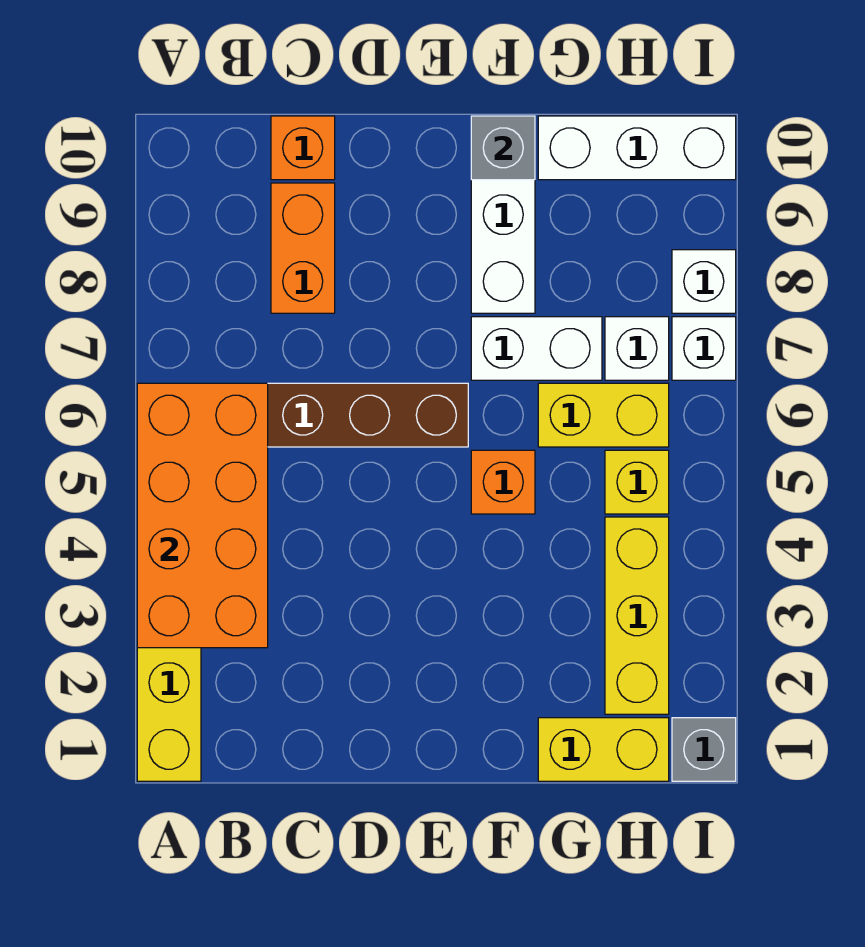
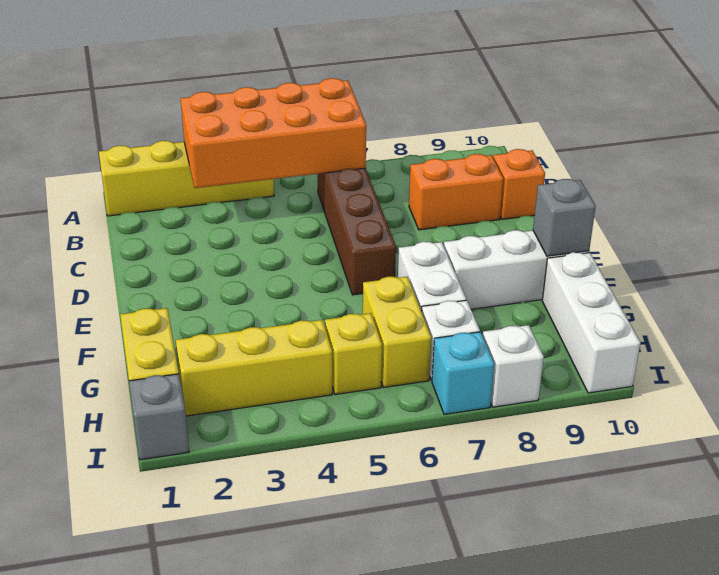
orange brick F5 level 1 -> none
white brick I7 level 1 -> cyan brick I7 level 1

